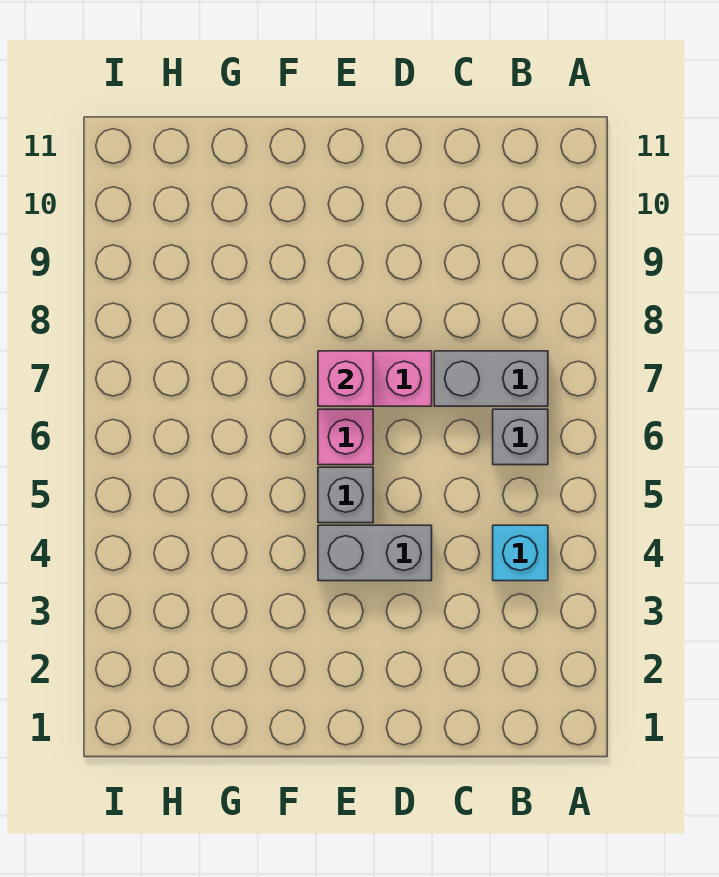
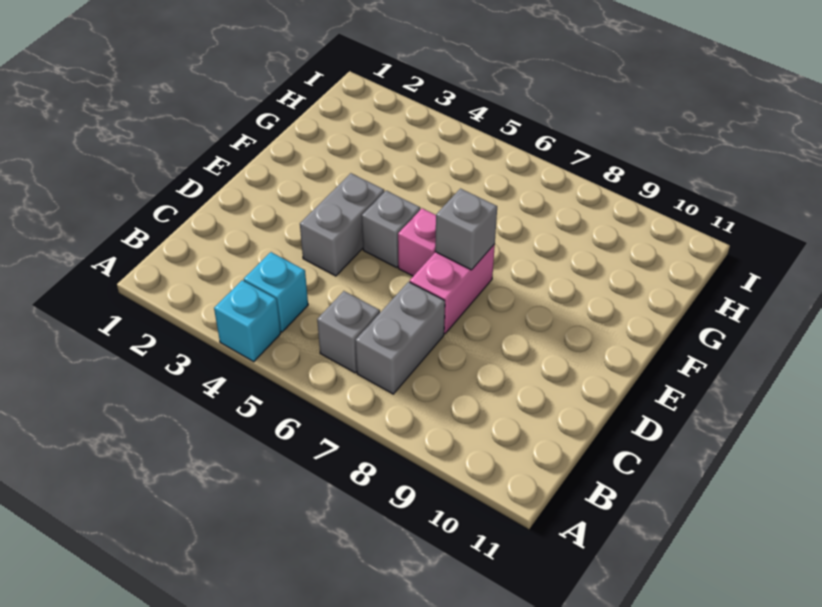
none -> cyan brick A4 level 1
pink brick E7 level 2 -> grey brick E7 level 2

